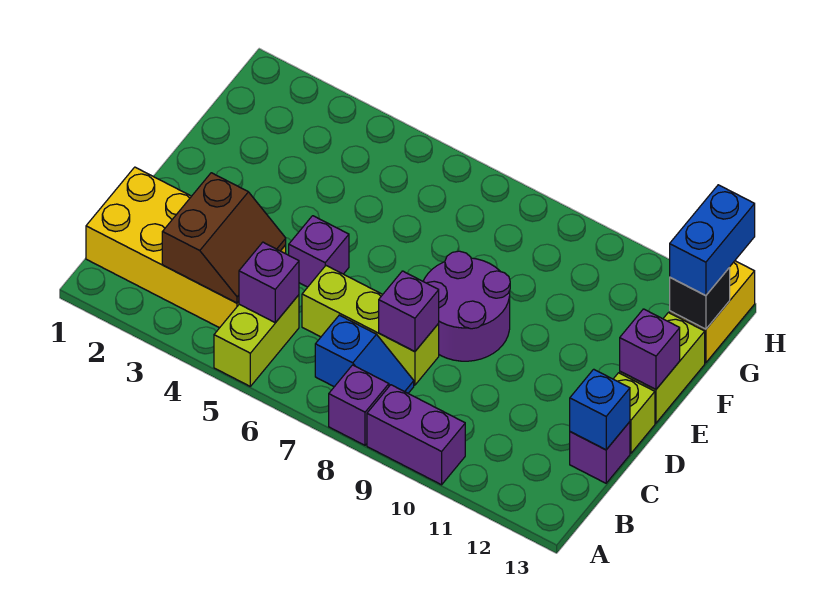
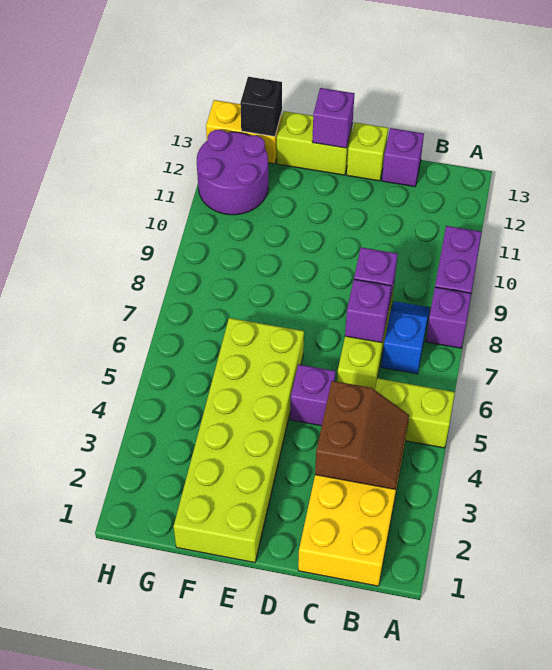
brown slope B3:C4 level 2 top 3 -> brown slope B3:C4 level 2 top C
purple brick B5 level 2 -> purple brick C7 level 2
blue brick C13 level 2 -> none
purple round brick D8:E9 level 1 -> purple round brick G11:H12 level 1
none -> lime brick E1:F6 level 1
blue brick G13:H13 level 3 -> none

